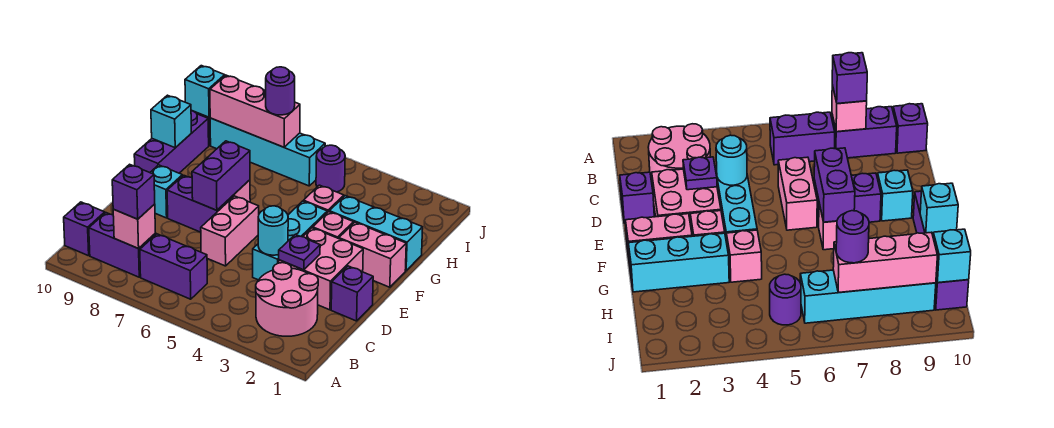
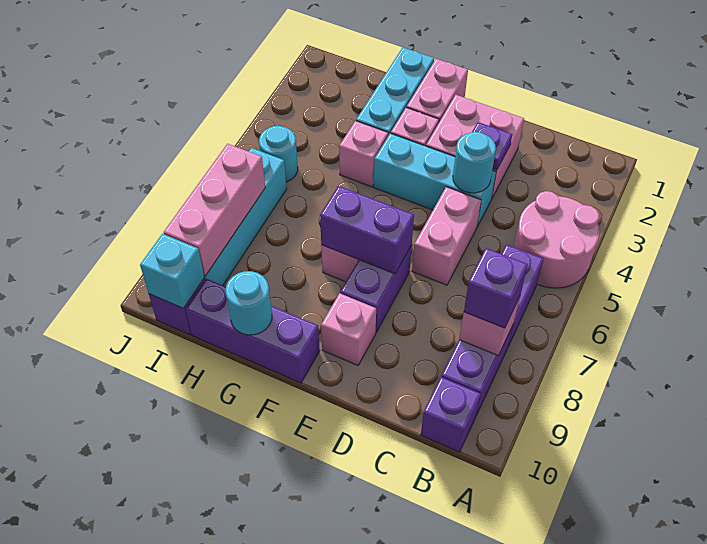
pink round brick B2:C3 level 1 -> pink round brick A4:B5 level 1
purple brick D1 level 1 -> none
pink brick D6:E6 level 1 -> pink brick D5:D6 level 1
cyan brick E9 level 1 -> pink brick E9 level 1
cyan brick G10 level 2 -> cyan round brick G10 level 2
purple round brick I5 level 1 -> cyan round brick I5 level 1
purple round brick I7 level 3 -> none

